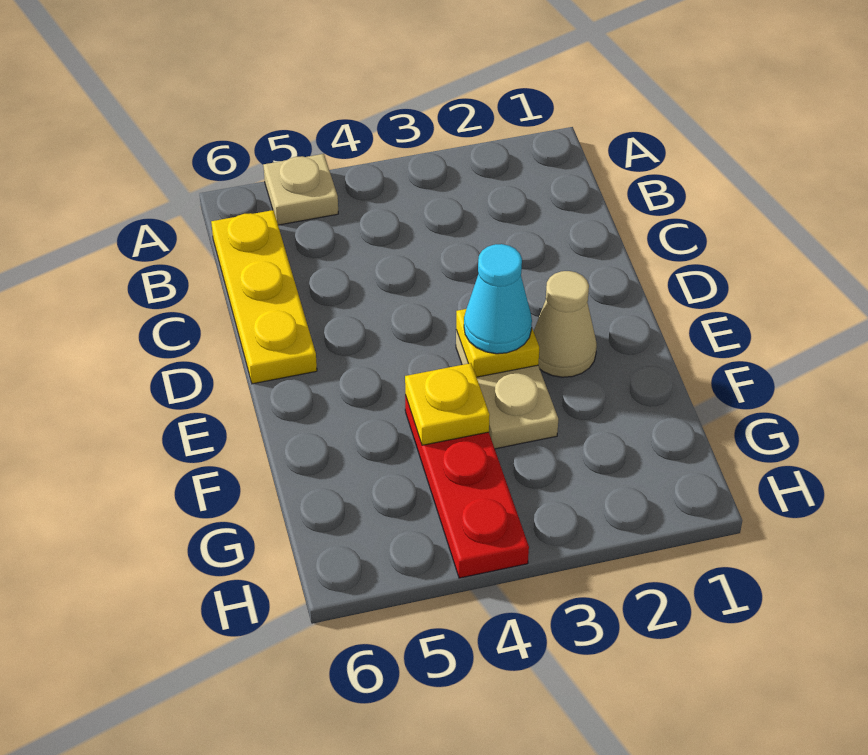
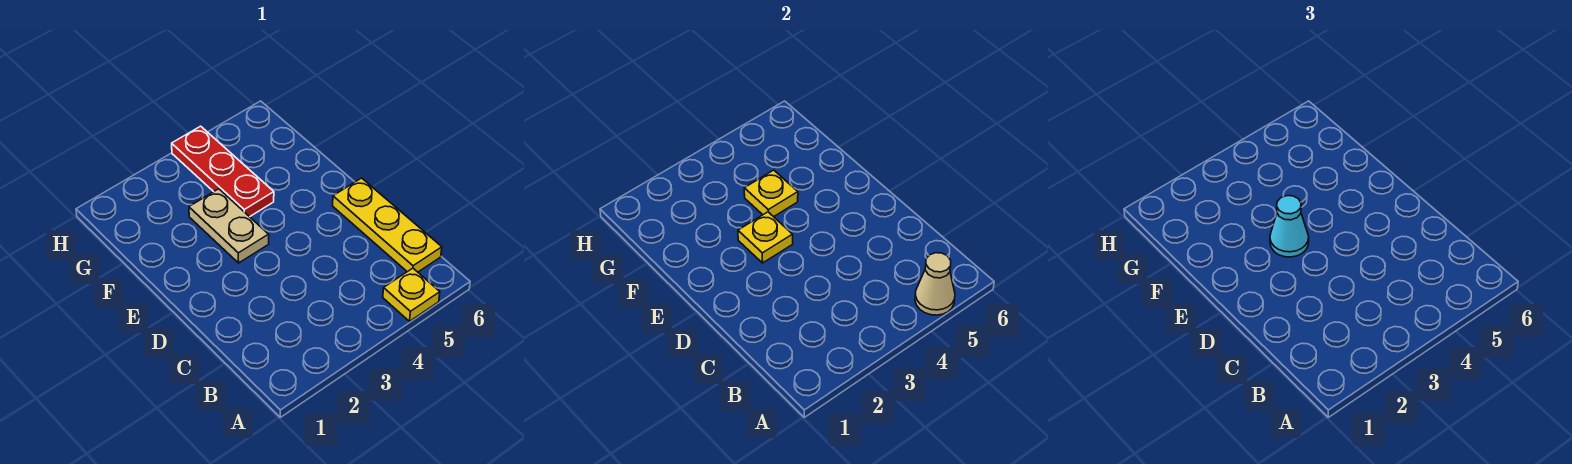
tan plate A5 level 1 -> yellow plate A5 level 1
tan cone E2 level 1 -> tan cone A5 level 2

